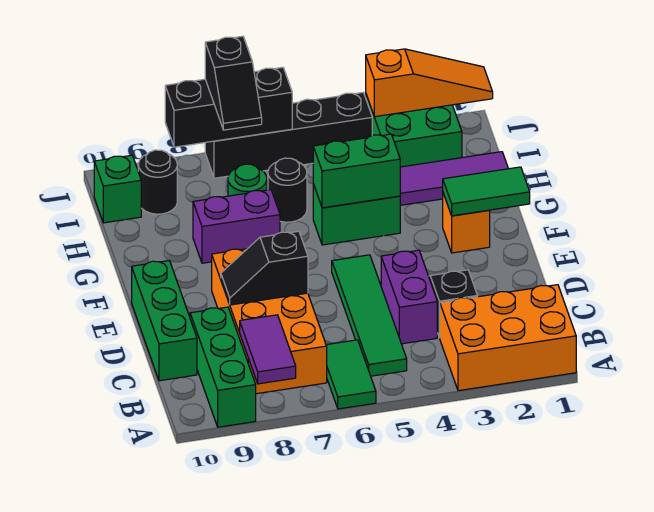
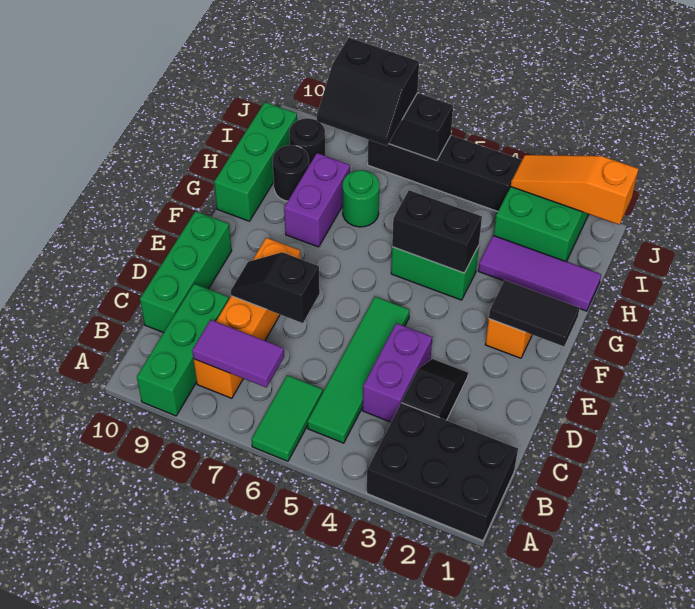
orange brick A1:B3 level 1 -> black brick A1:B3 level 1
purple tile A8:B8 level 2 -> purple tile B7:B8 level 2
orange brick B7:E8 level 1 -> orange brick B8:E8 level 1
green tile F1:F2 level 2 -> black tile F1:F2 level 2
green brick G4:G5 level 2 -> black brick G4:G5 level 2
purple brick G7:G8 level 1 -> purple brick G8:H8 level 1
black round brick H6 level 1 -> black round brick H9 level 1
black slope I7:J7 level 3 top J -> black slope I7:J8 level 3 top J
green brick I10 level 1 -> green brick G10:I10 level 1
orange slope J1:J3 level 2 top 3 -> orange slope J1:J3 level 2 top 1

